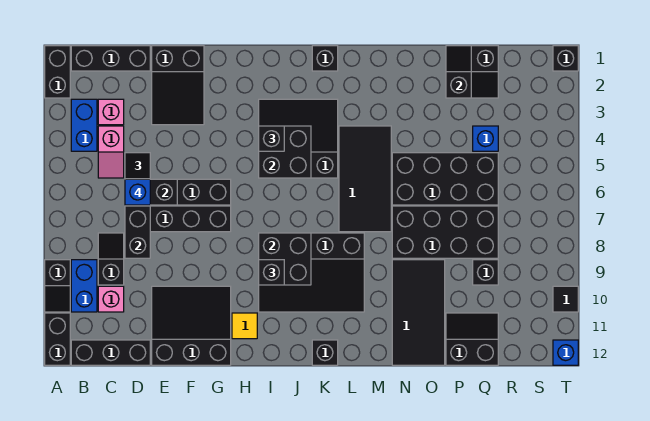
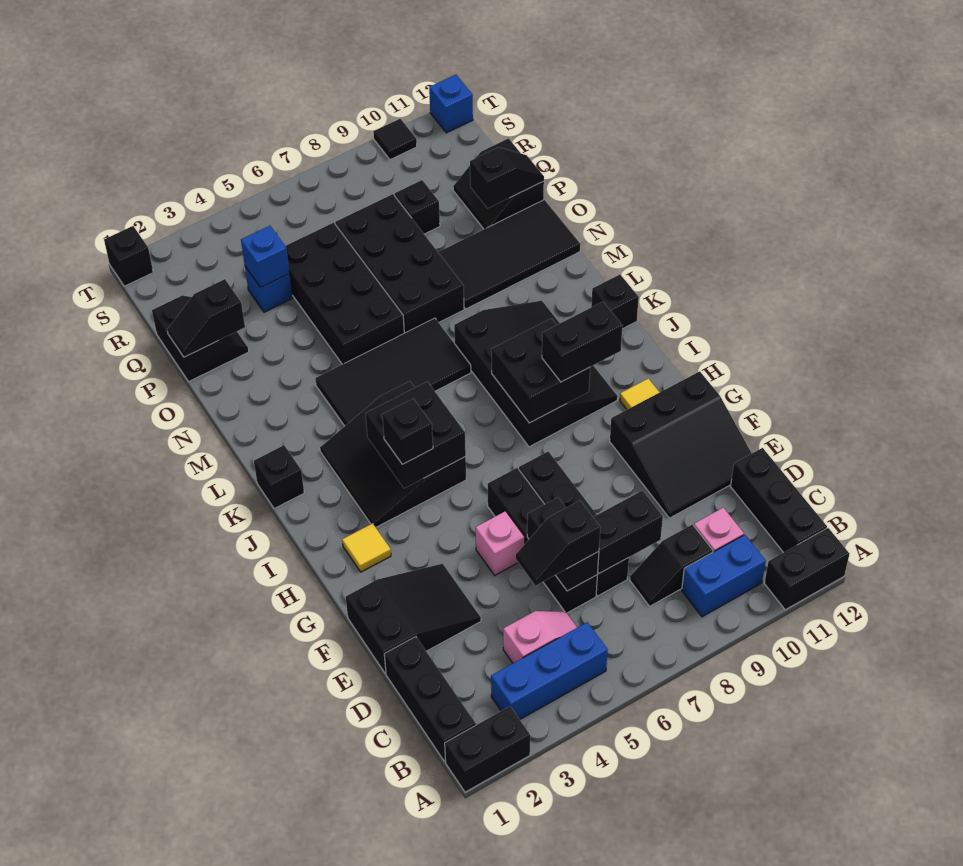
black slope A9:A10 level 1 top 9 -> black slope P11:P12 level 2 top 11
blue brick B3:B4 level 1 -> blue brick B3:B5 level 1
pink brick C3 level 1 -> pink brick F5 level 1
blue brick D6 level 4 -> blue brick Q4 level 2
black slope E10:G12 level 1 top 12 -> black slope E10:G12 level 1 top G
none -> yellow tile H2 level 1
black brick I9 level 3 -> black brick I9:I10 level 3

